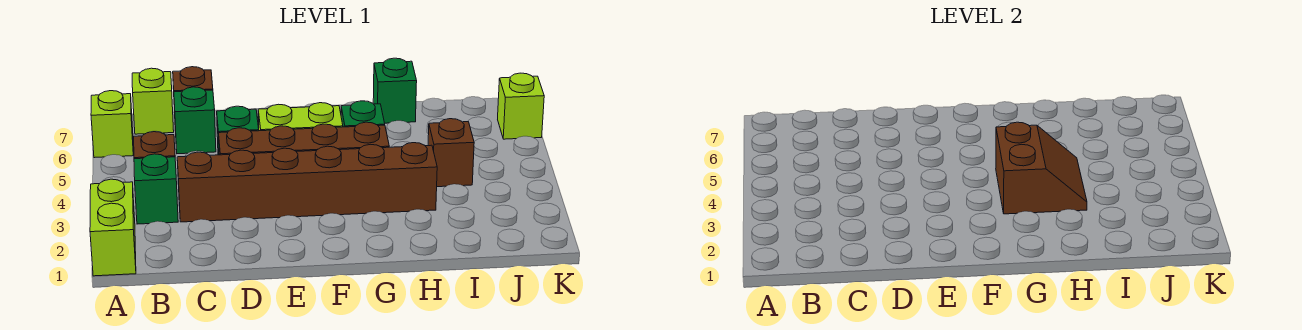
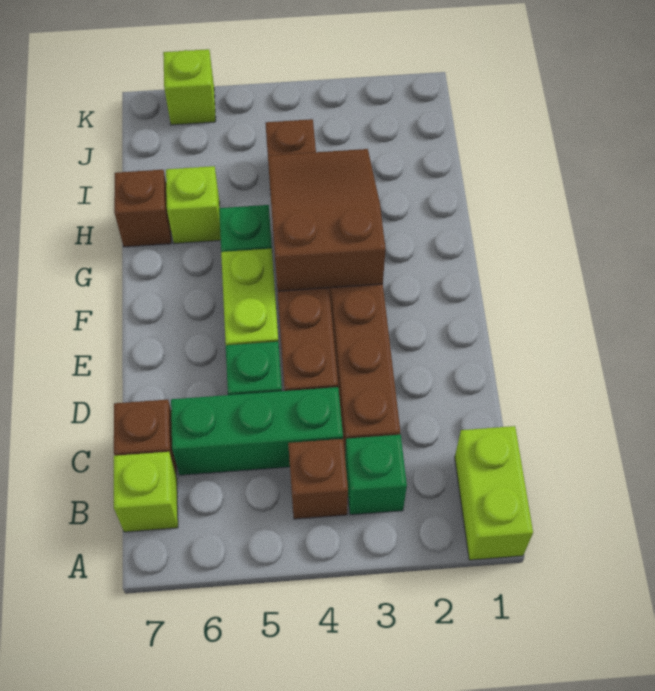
lime brick A1:A2 level 1 -> lime brick A1:B1 level 1
lime brick A6 level 1 -> lime brick H6 level 1
green brick C6 level 1 -> green brick C4:C6 level 1
brown slope G3:H4 level 2 top G -> brown slope F3:H4 level 2 top F
green brick H7 level 1 -> brown brick H7 level 1

